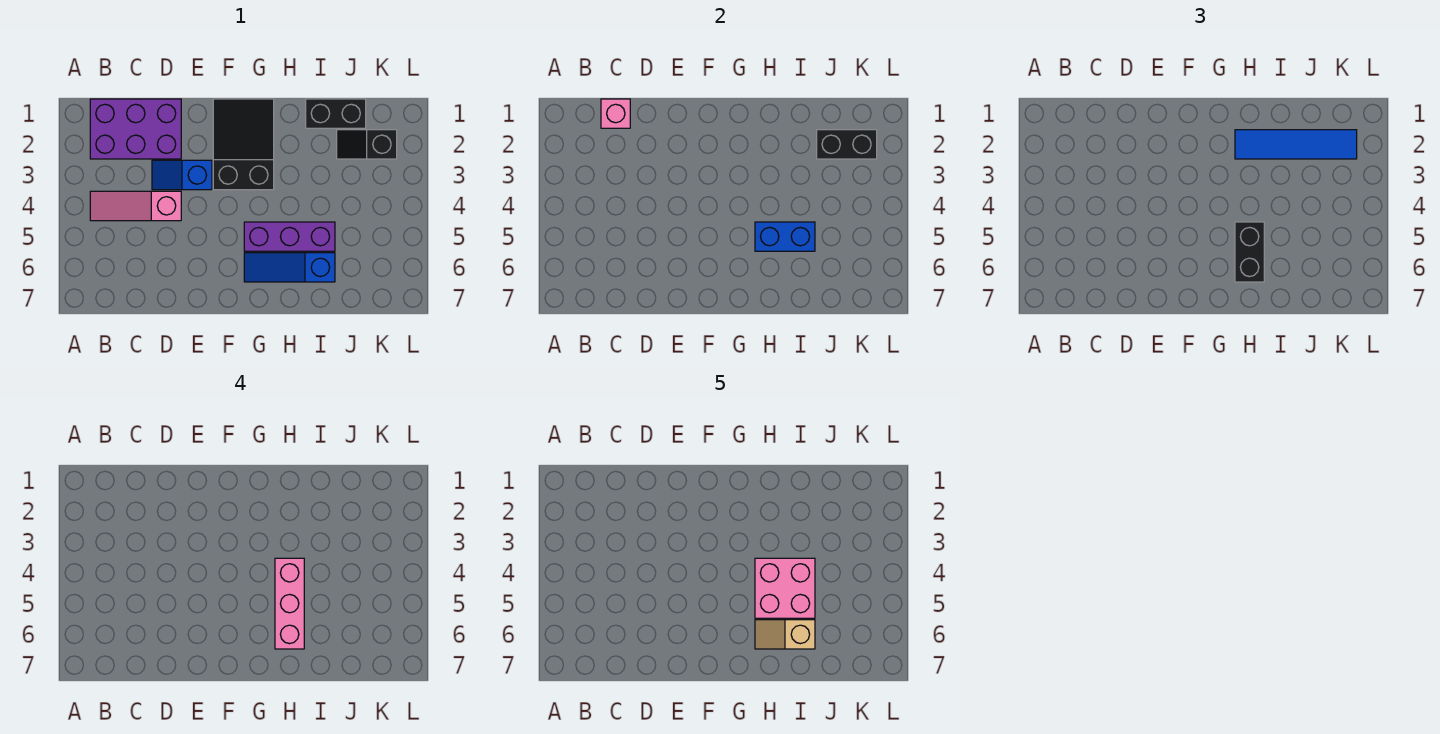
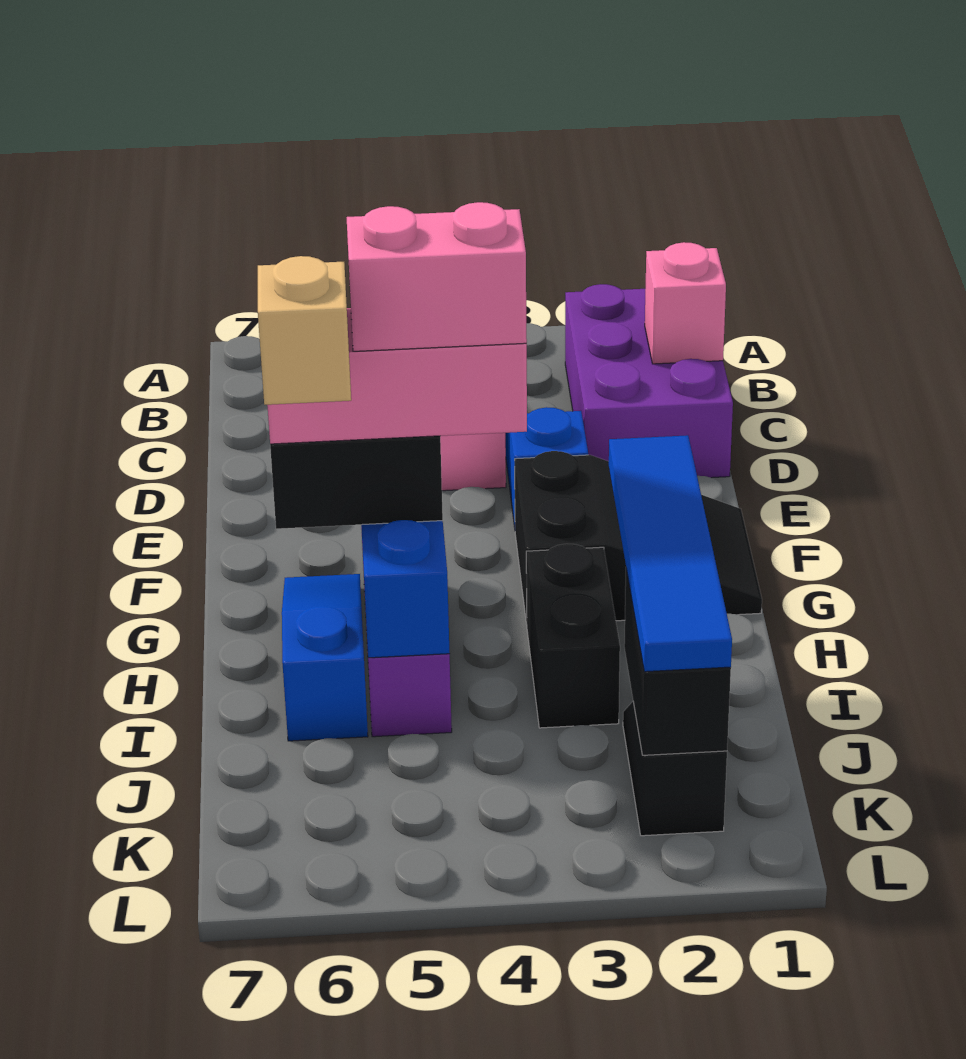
pink brick H4:I5 level 5 -> pink brick H4:H5 level 5
black brick I1:J1 level 1 -> black brick H3:I3 level 1

